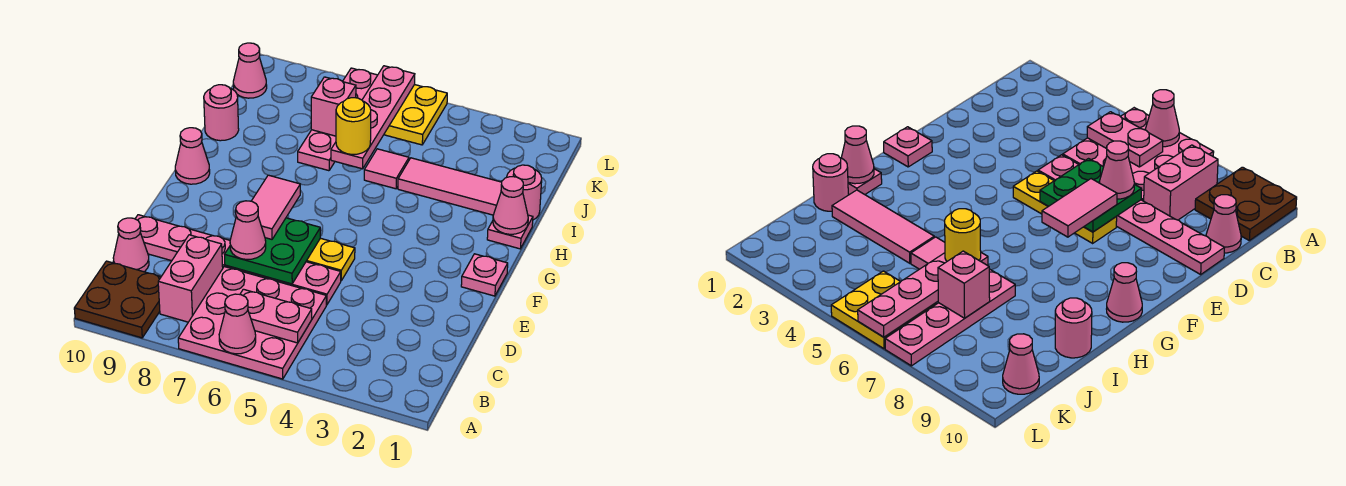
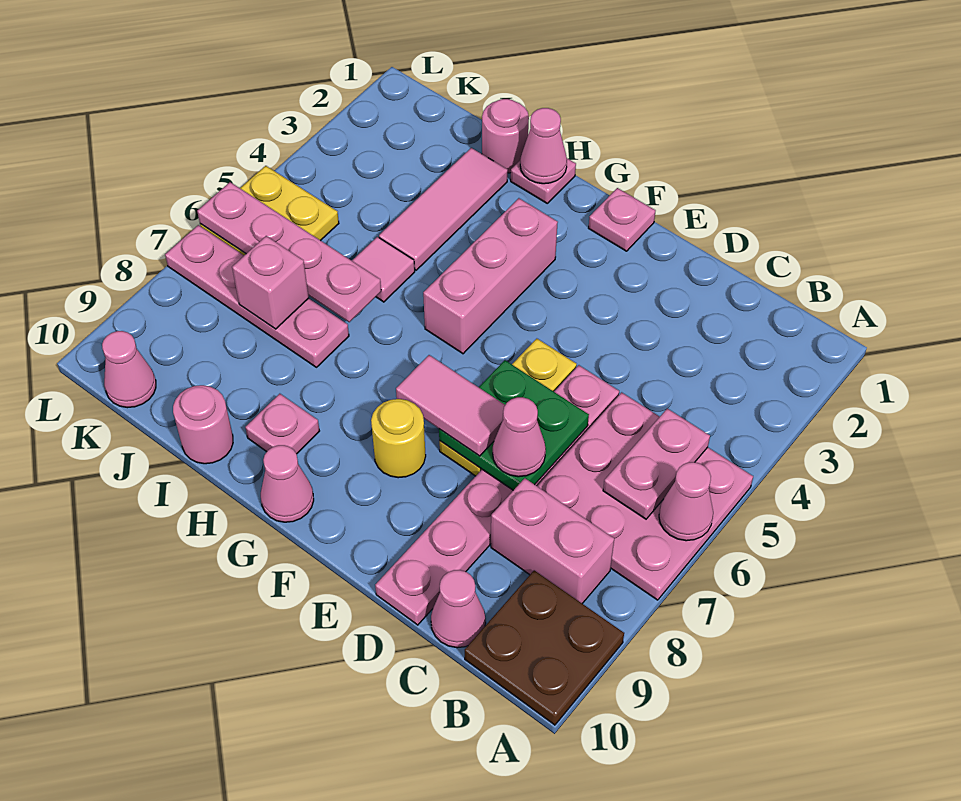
none -> pink brick G3:G5 level 1
none -> pink plate H9 level 1
yellow round brick I6 level 3 -> yellow round brick F8 level 1

